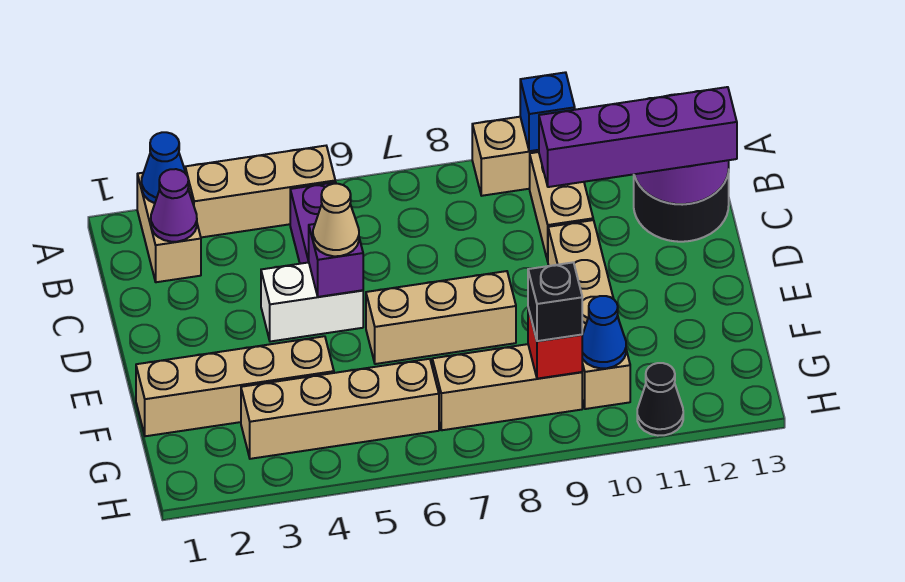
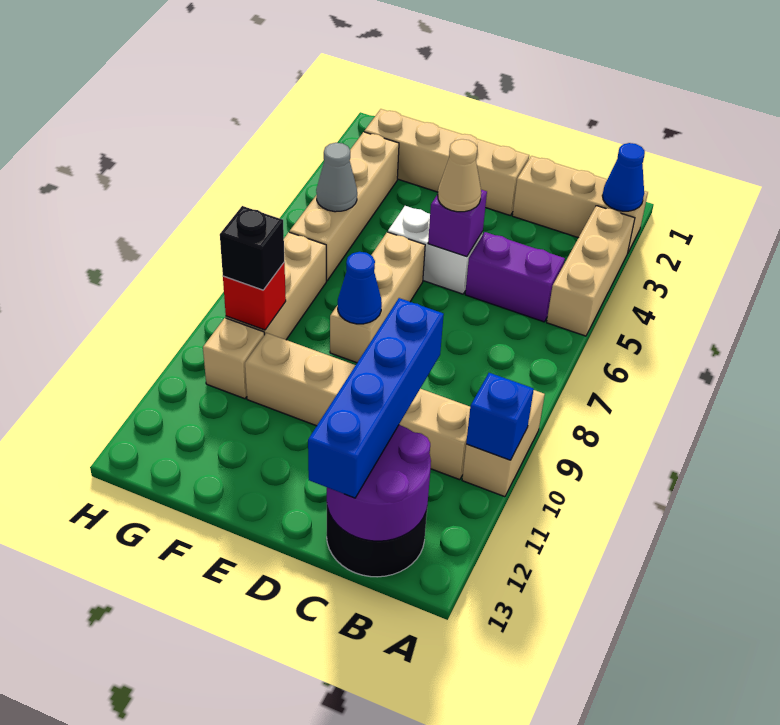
tan brick A2:B2 level 1 -> tan brick A2:C2 level 1
purple cone B2 level 2 -> none
purple brick C10:C13 level 3 -> blue brick C10:C13 level 3
white brick D4:D5 level 1 -> white brick D5:E5 level 1
tan brick F1:F4 level 1 -> tan brick D2:G2 level 1
none -> grey cone G5 level 2
blue cone G10 level 2 -> blue cone E8 level 2
black cone H11 level 1 -> none

